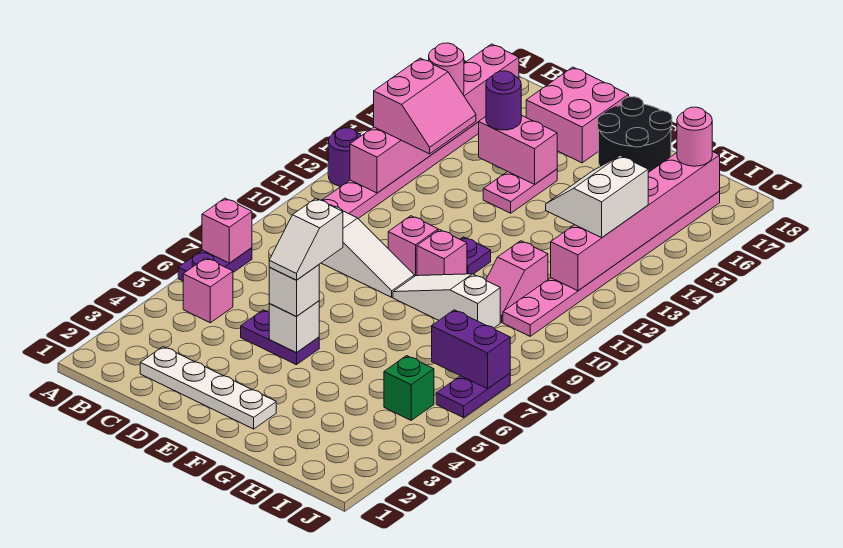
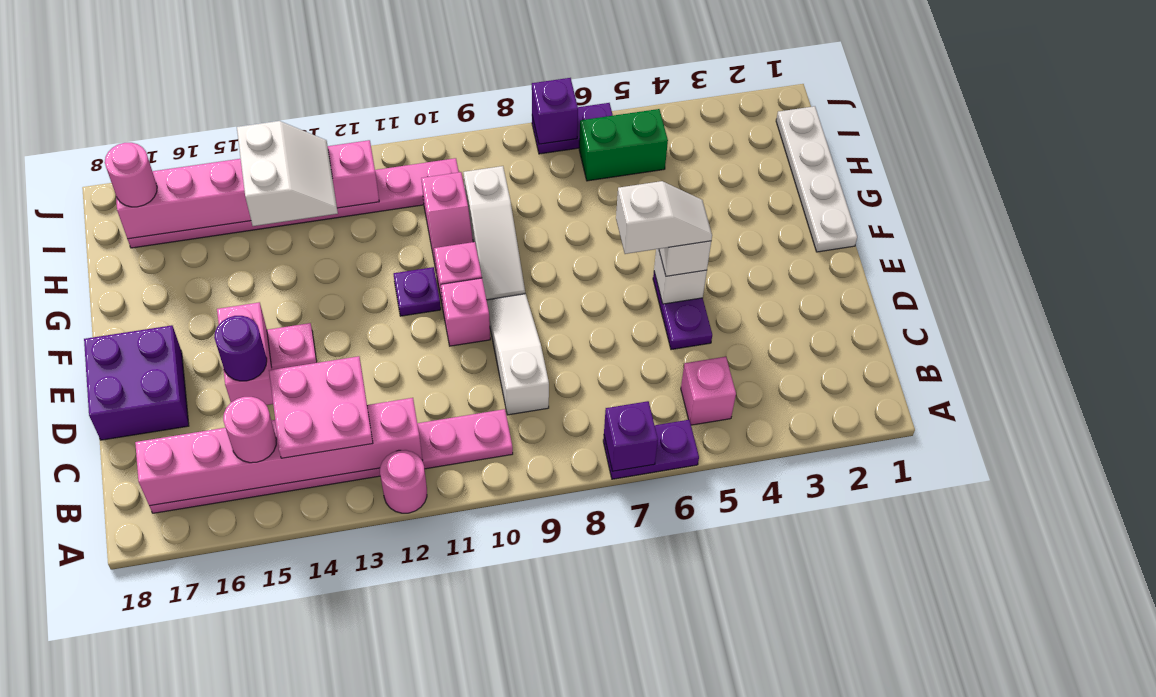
pink brick A7 level 2 -> purple brick A7 level 2
purple round brick A12 level 1 -> pink round brick A12 level 1
pink slope B13:C14 level 3 top B -> pink plate B13:C14 level 3
white plate C2:F2 level 1 -> white plate F1:I1 level 1
pink brick D17:E18 level 1 -> purple brick D17:E18 level 1
black round brick F17:G18 level 1 -> none
pink slope H10:H11 level 1 top 11 -> pink slope G10:H10 level 1 top H
white slope H13:I14 level 3 top I -> white slope H13:I14 level 3 top 14
green brick I5 level 1 -> green brick I5:I6 level 1
purple brick I7:J7 level 2 -> purple brick J7 level 2

